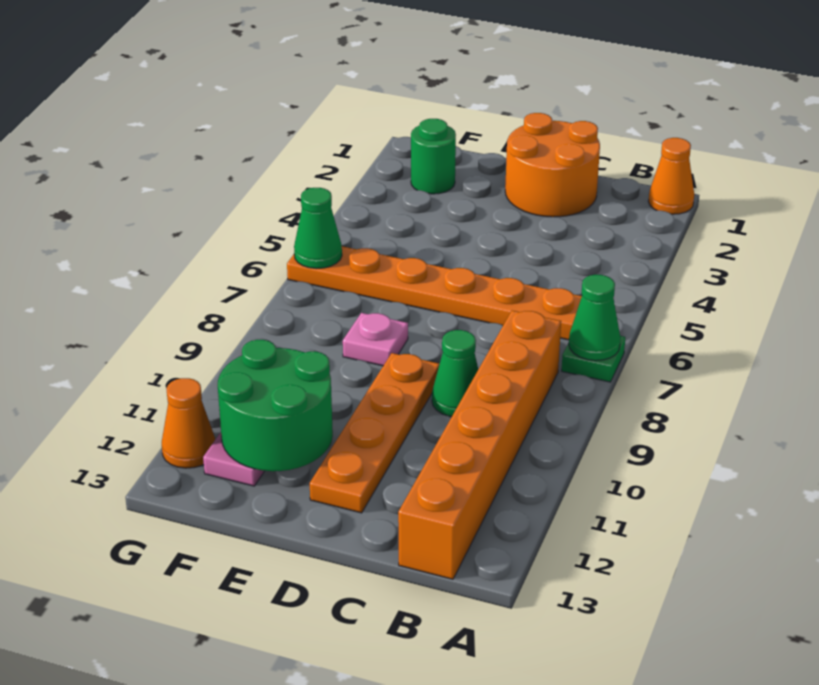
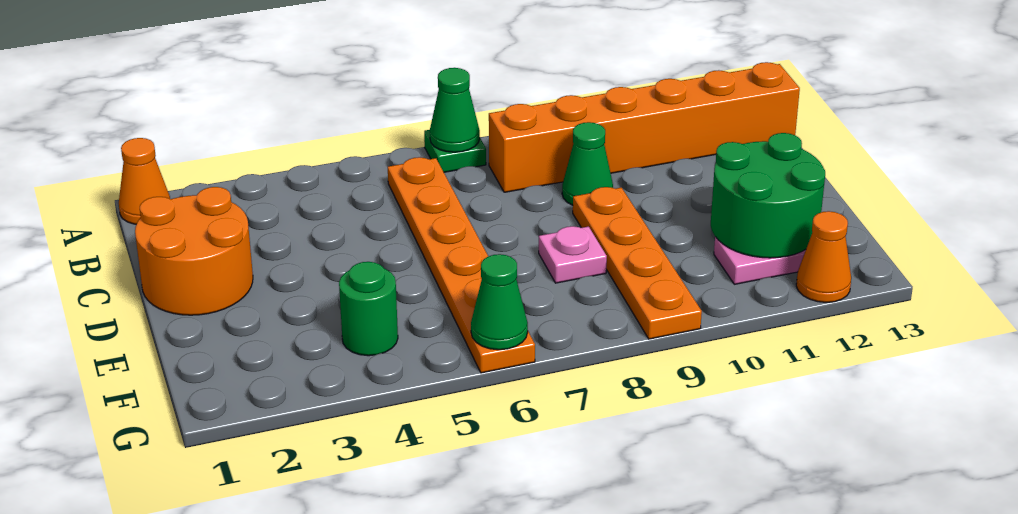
orange plate D9:D12 level 1 -> orange plate D9:G9 level 1
green round brick F2 level 1 -> green round brick F4 level 1

